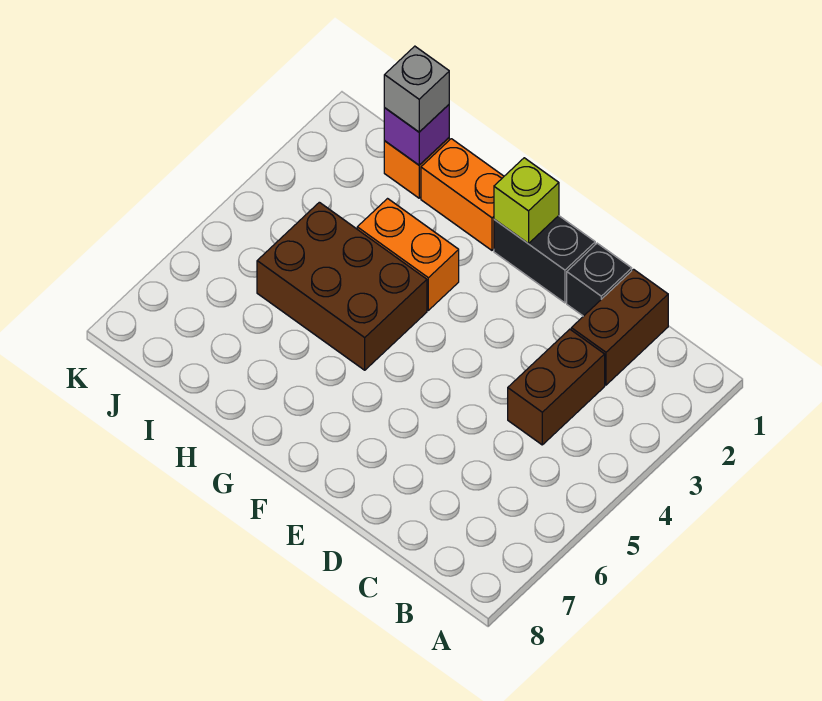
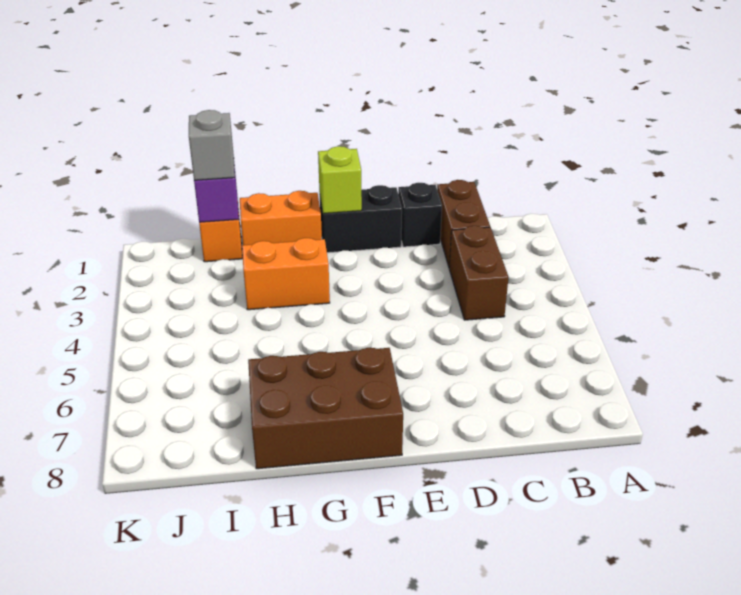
brown brick G4:I5 level 1 -> brown brick F7:H8 level 1

